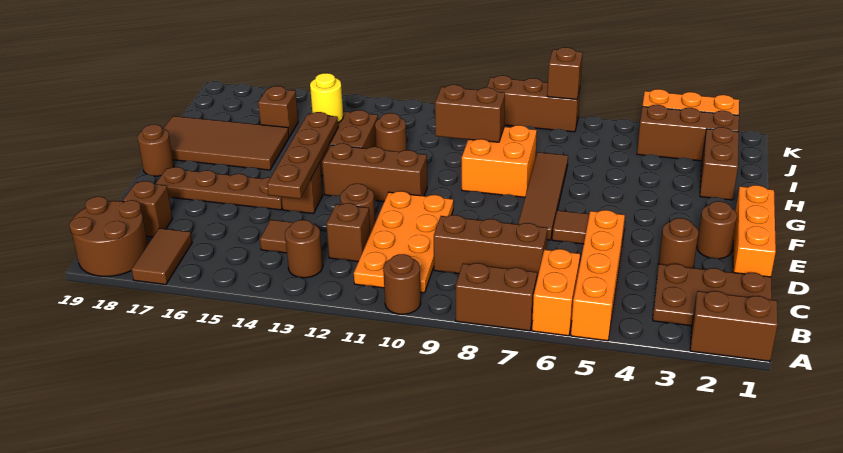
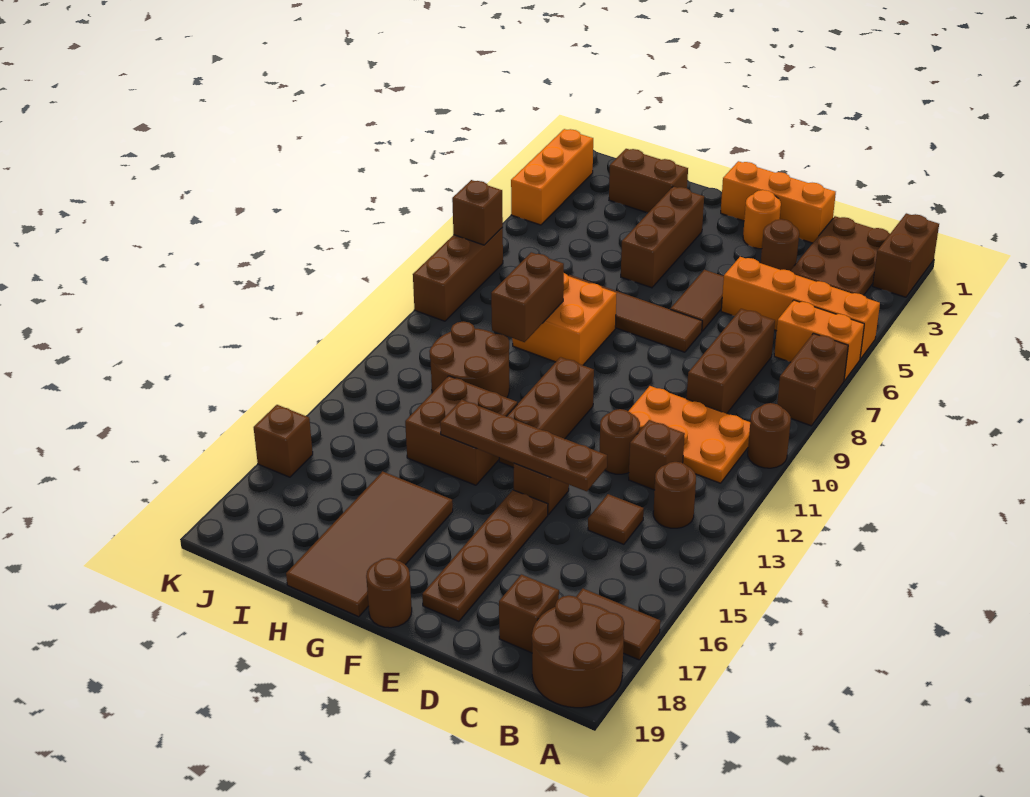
orange plate B10:E11 level 1 -> orange plate B10:D11 level 1
brown round brick E2 level 1 -> orange round brick E2 level 1
brown round brick H12 level 1 -> brown round brick H11:I12 level 1
yellow round brick H14 level 2 -> none
brown brick I16 level 1 -> brown brick K16 level 1
brown brick J2:J4 level 1 -> brown brick G3:G5 level 1

